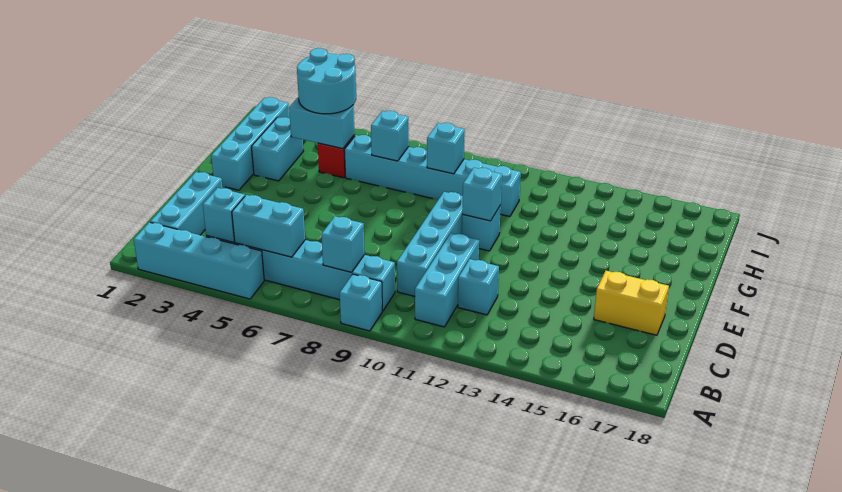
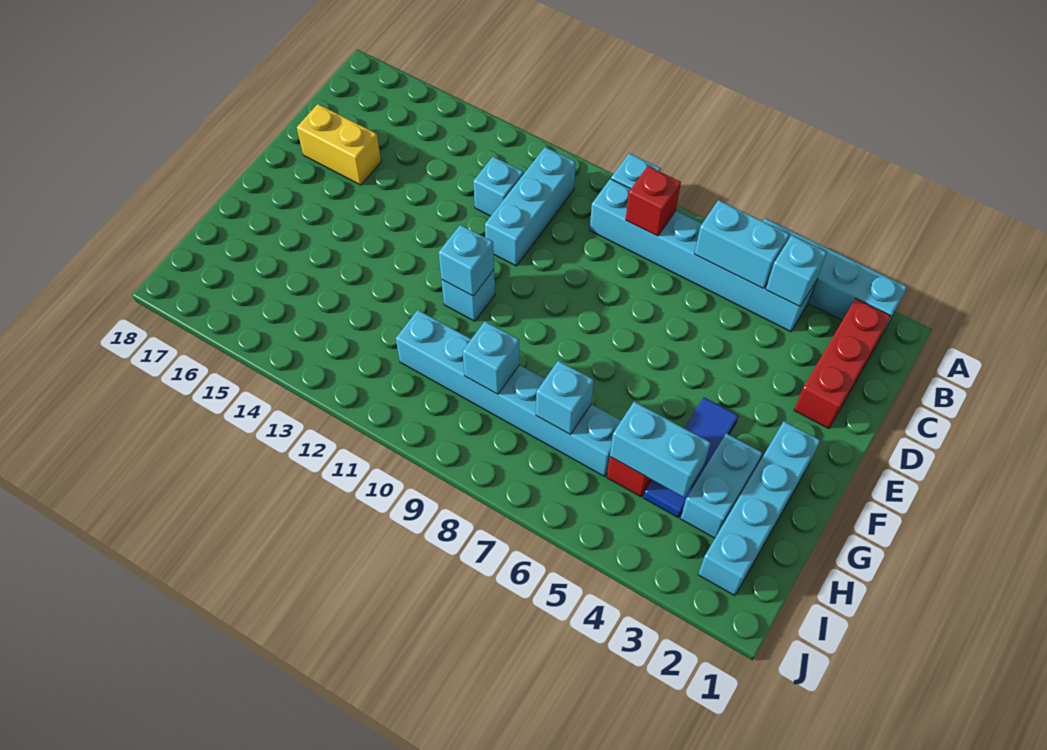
cyan brick B2:D2 level 1 -> red brick B2:D2 level 1
cyan brick B8 level 2 -> red brick B8 level 2
cyan brick C10:F10 level 1 -> none
none -> blue tile F4:H4 level 1
cyan round brick H4:I5 level 3 -> none

